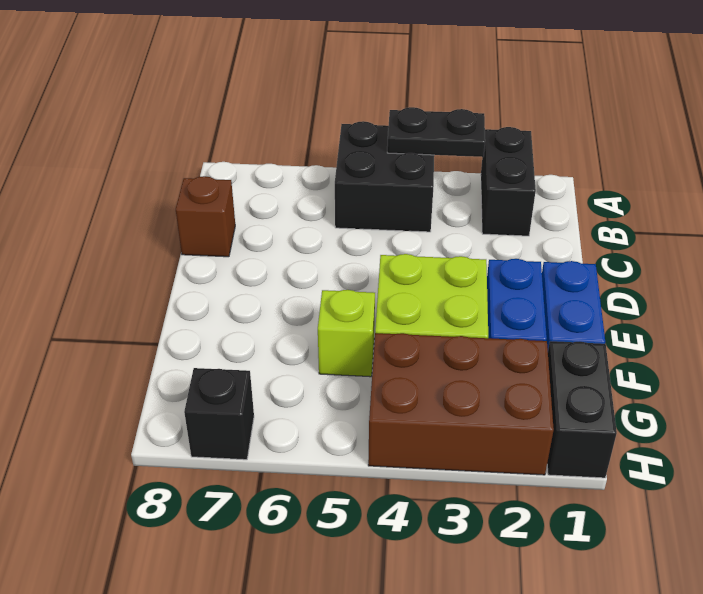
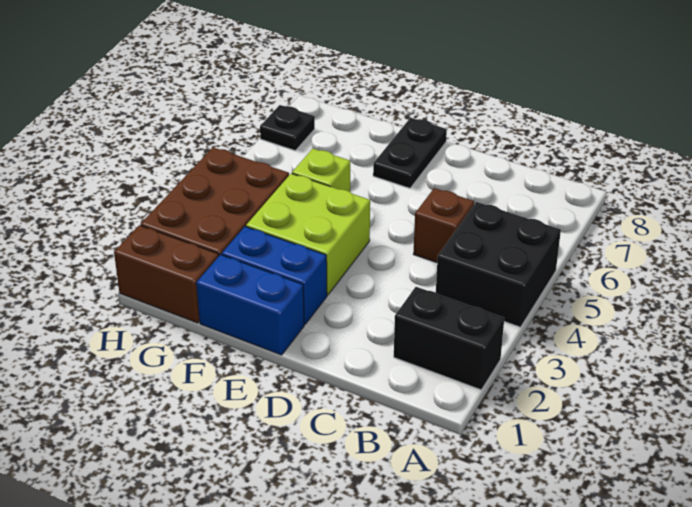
black plate A3:A4 level 2 -> black plate E7:E8 level 1
brown brick C8 level 1 -> brown brick C5 level 1
black brick G1:H1 level 1 -> brown brick G1:H1 level 1
black brick H7 level 1 -> black plate H7 level 1

